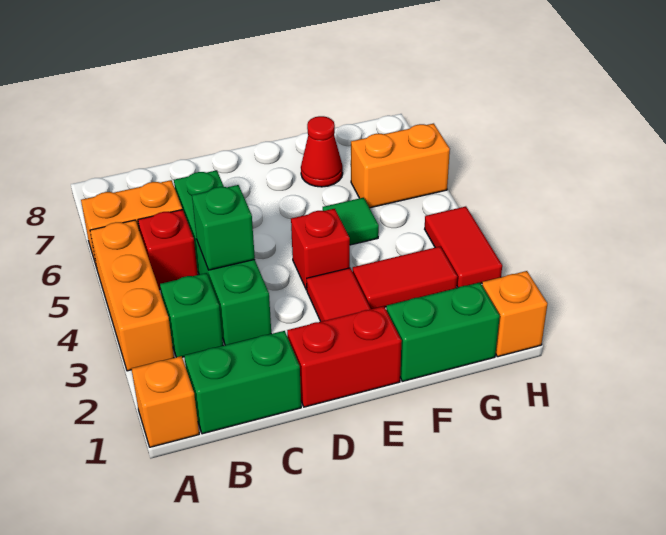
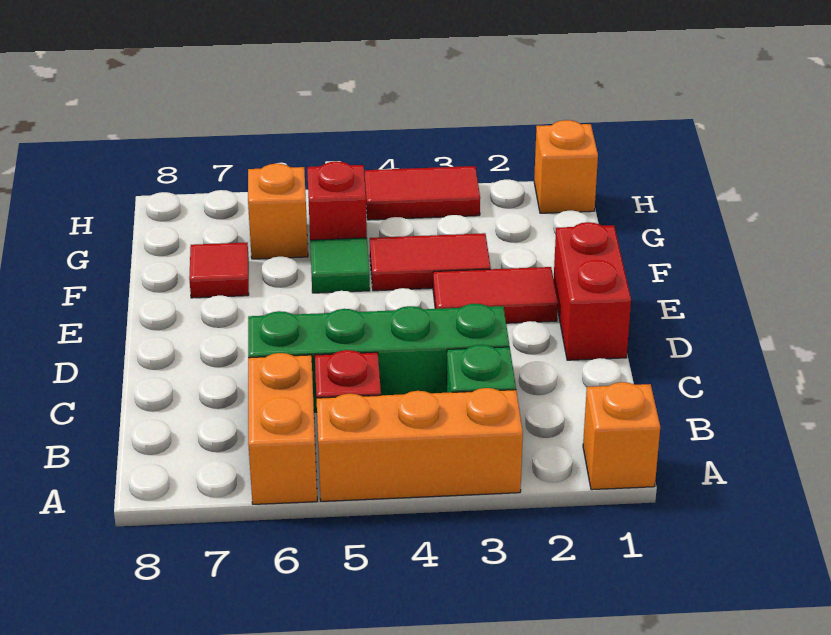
green brick B1:C1 level 1 -> none
green brick C4 level 2 -> none
red brick E4 level 1 -> red brick G5 level 1
green brick F1:G1 level 1 -> none
red tile F3:G3 level 1 -> red tile F3:F4 level 1
red cone F7 level 1 -> red tile F7 level 1
orange brick G6:H6 level 1 -> orange brick G6 level 1

